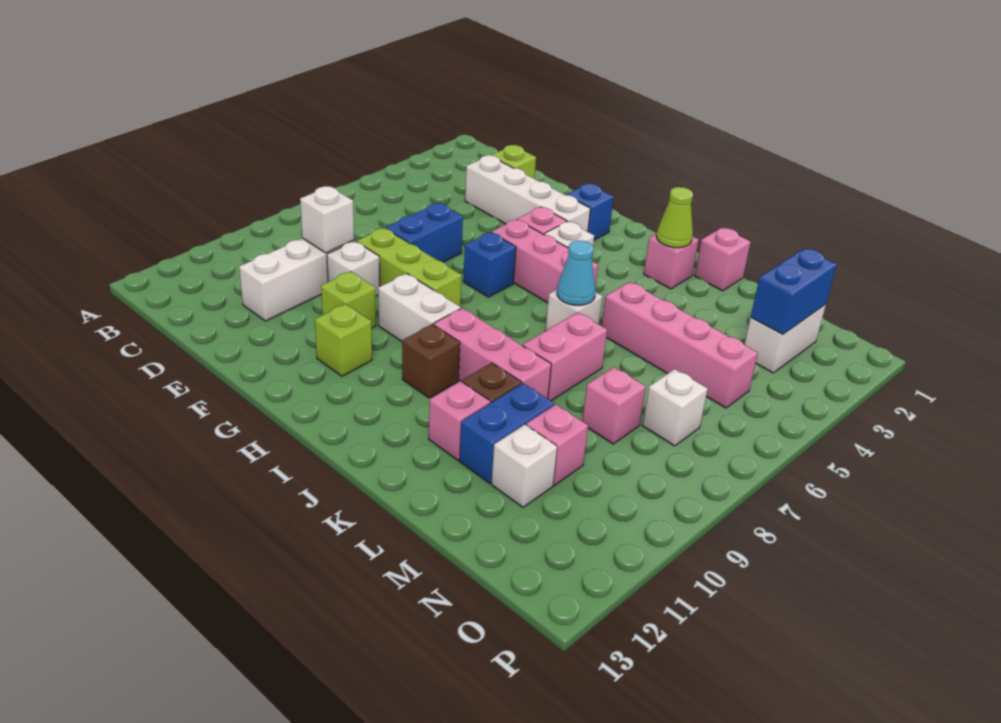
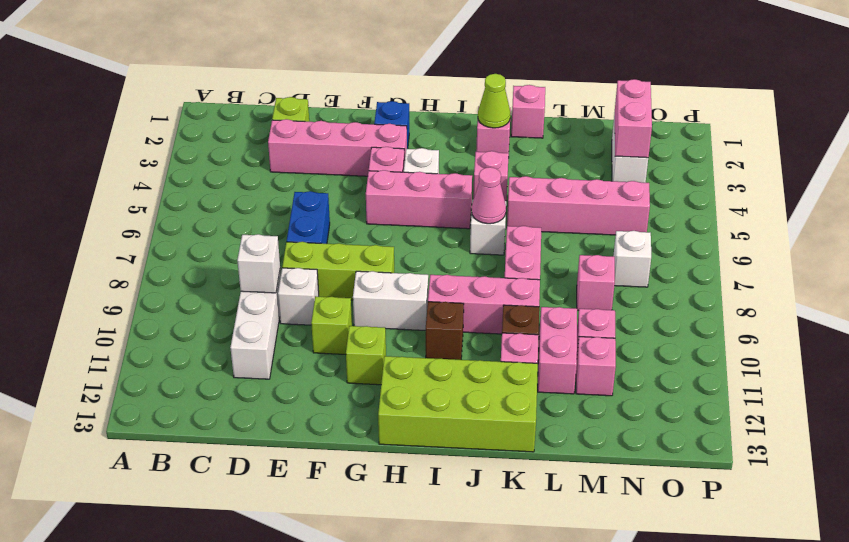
white brick D3:G3 level 1 -> pink brick D3:G3 level 1
blue brick G6 level 1 -> none
none -> lime brick H12:K13 level 1
none -> pink brick J4 level 1
cyan cone J6 level 2 -> pink cone J6 level 2
blue brick L10:L11 level 1 -> pink brick L10:L11 level 1
white brick M11 level 1 -> pink brick M11 level 1
blue brick N2:N3 level 2 -> pink brick N2:N3 level 2

